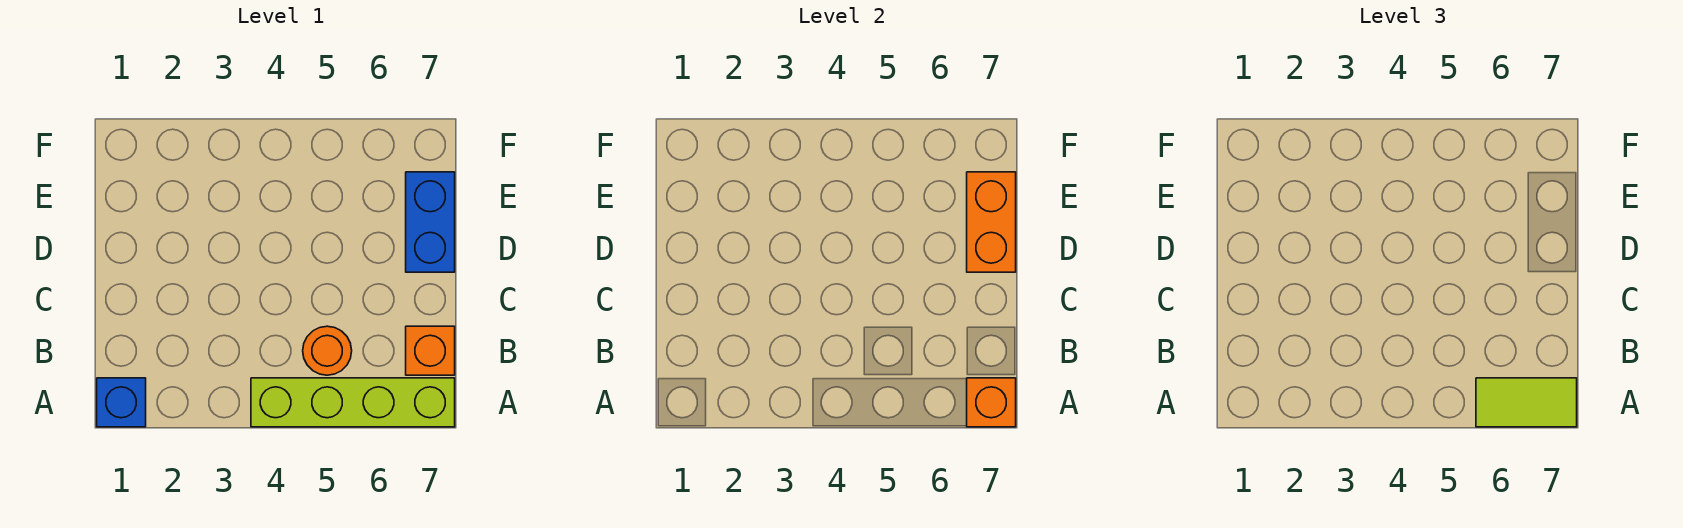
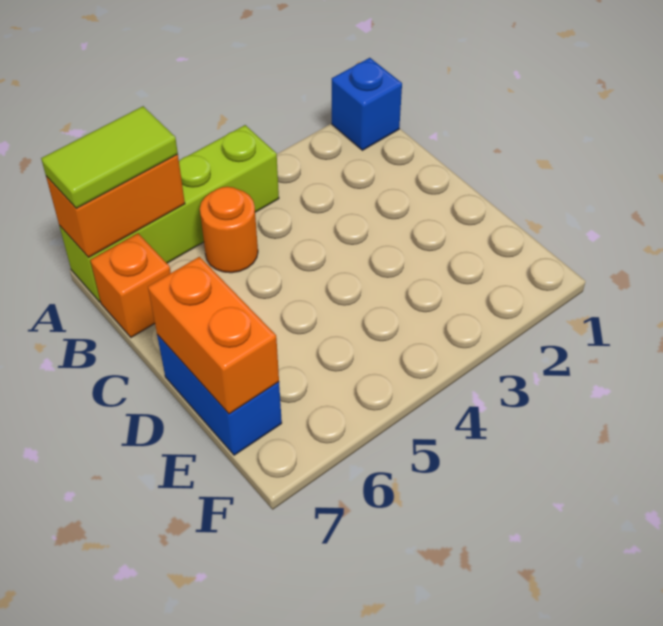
orange brick A7 level 2 -> orange brick A6:A7 level 2

